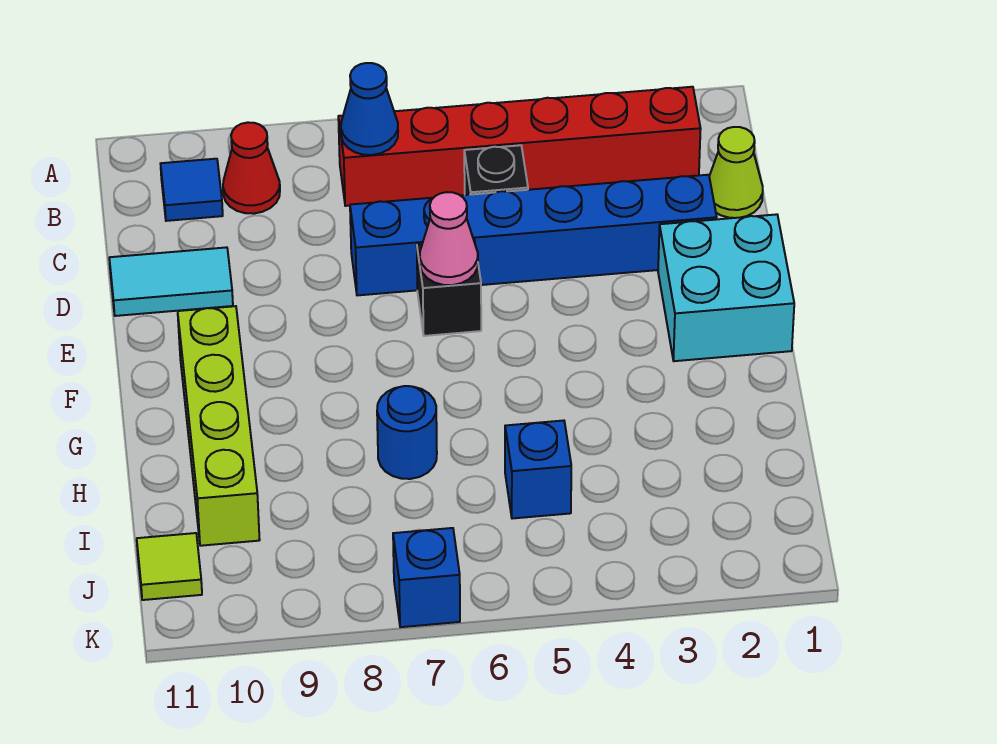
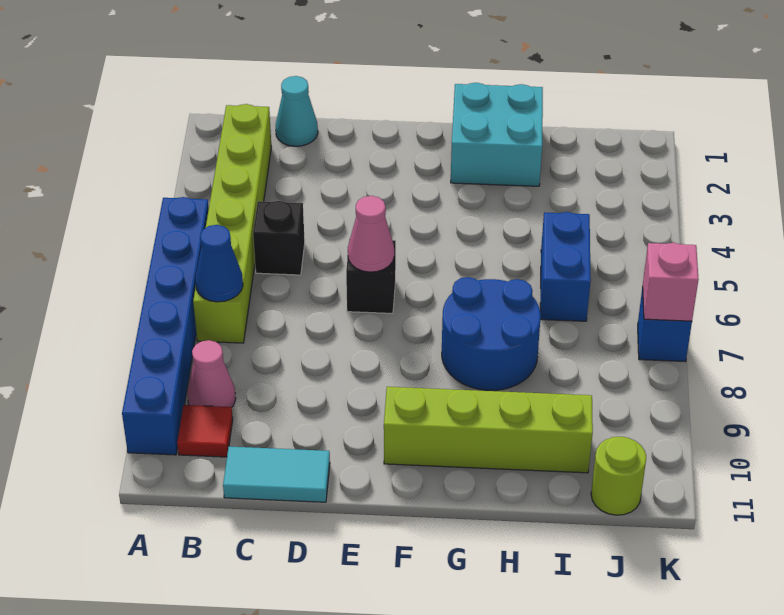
red brick B2:B7 level 1 -> lime brick B2:B7 level 1
red cone B9 level 1 -> pink cone B9 level 1
blue tile B10 level 1 -> red tile B10 level 1
lime cone C1 level 1 -> cyan cone C1 level 1
blue brick D2:D7 level 1 -> blue brick A5:A10 level 1
cyan tile D10:D11 level 1 -> cyan tile C11:D11 level 1
cyan brick E1:F2 level 1 -> cyan brick G1:H2 level 1
blue round brick H7 level 1 -> blue round brick G7:H8 level 1
blue brick I5 level 1 -> blue brick I5:I6 level 1
lime tile J11 level 1 -> lime round brick J11 level 1
none -> pink brick K7 level 2

